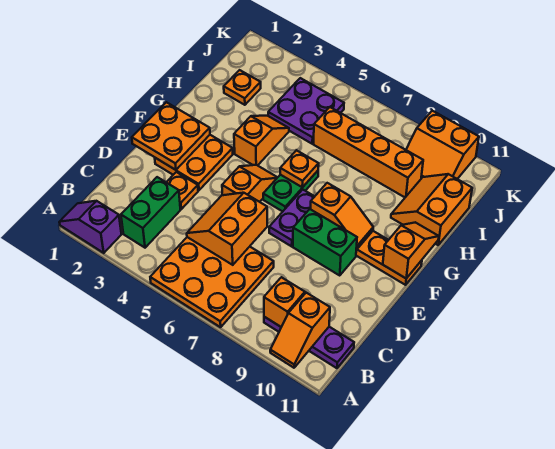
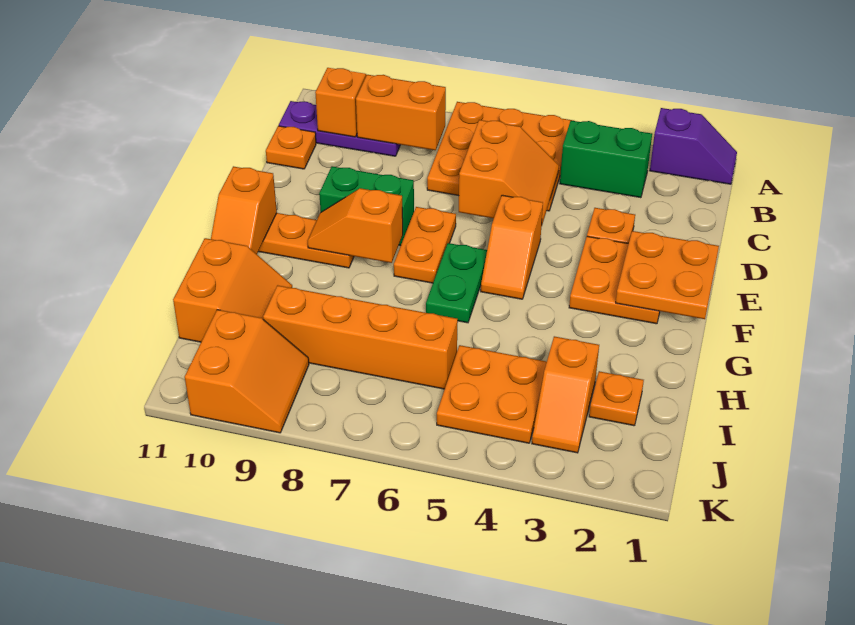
green brick B3:C3 level 1 -> green brick B3:B4 level 1
orange brick B9 level 2 -> orange brick B8:B9 level 2
purple plate E7:F7 level 1 -> orange plate E7:F7 level 1
orange slope G4:H4 level 1 top G -> orange slope I3:J3 level 1 top I
orange plate G6 level 2 -> orange plate C11 level 1
purple plate I4:J5 level 1 -> orange plate I4:J5 level 1
orange slope J9:K10 level 1 top K -> orange slope J9:K10 level 1 top 10

